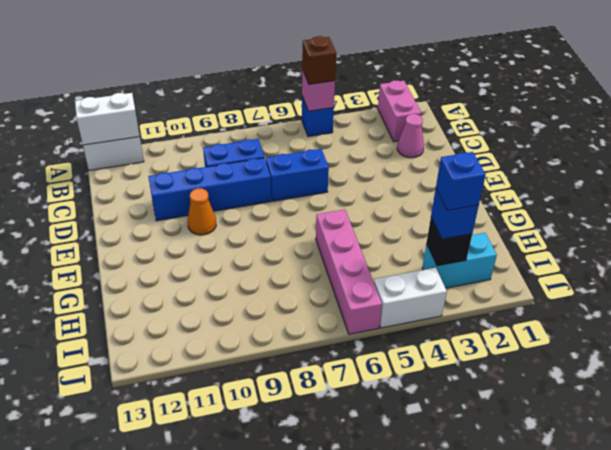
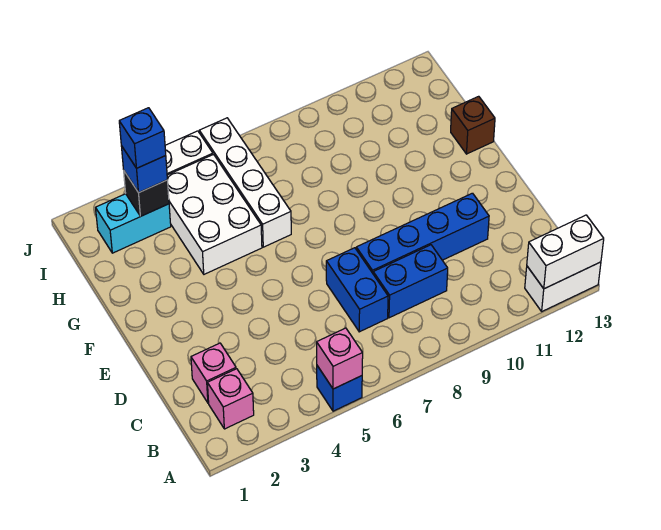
pink brick A2:B2 level 1 -> pink brick B2 level 1
brown brick A5 level 3 -> brown brick G13 level 1
pink cone C2 level 1 -> pink brick C2 level 1
blue brick D6:D7 level 1 -> blue brick C7:D7 level 1
orange cone E10 level 1 -> none
none -> white brick G4:I5 level 1
pink brick G6:J6 level 1 -> white brick G6:J6 level 1

